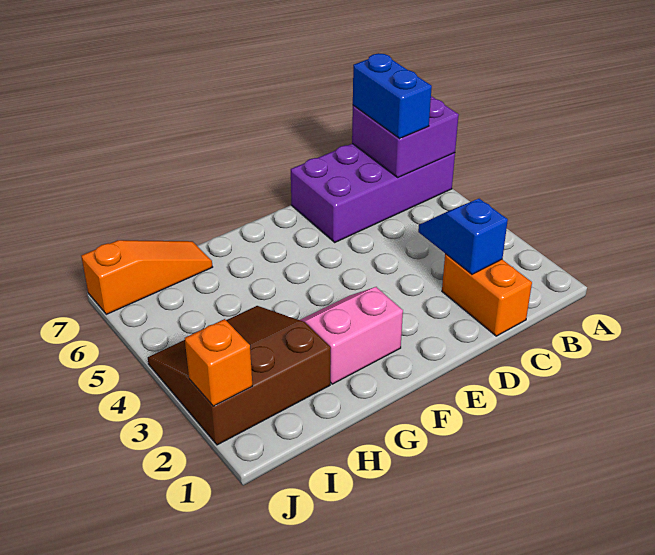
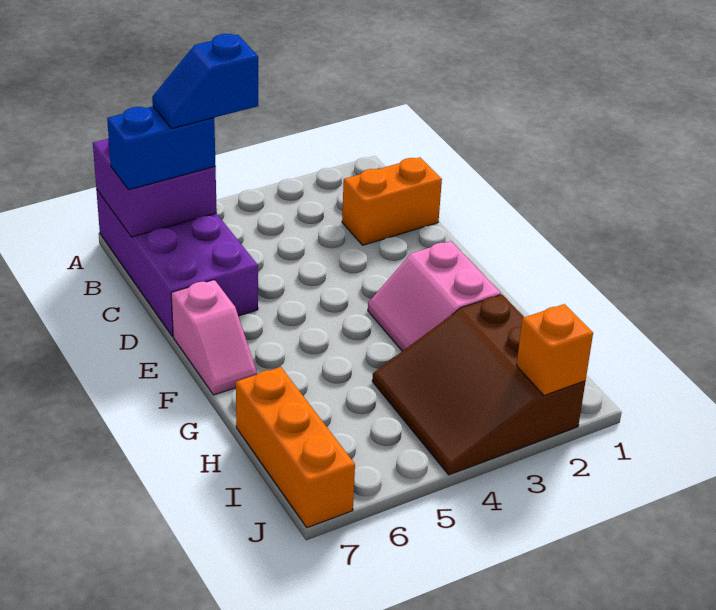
blue slope C2:C3 level 2 top 2 -> blue slope B5:B6 level 4 top 5
none -> pink slope E7:F7 level 1 top E
orange slope H7:J7 level 1 top J -> orange brick H7:J7 level 1

